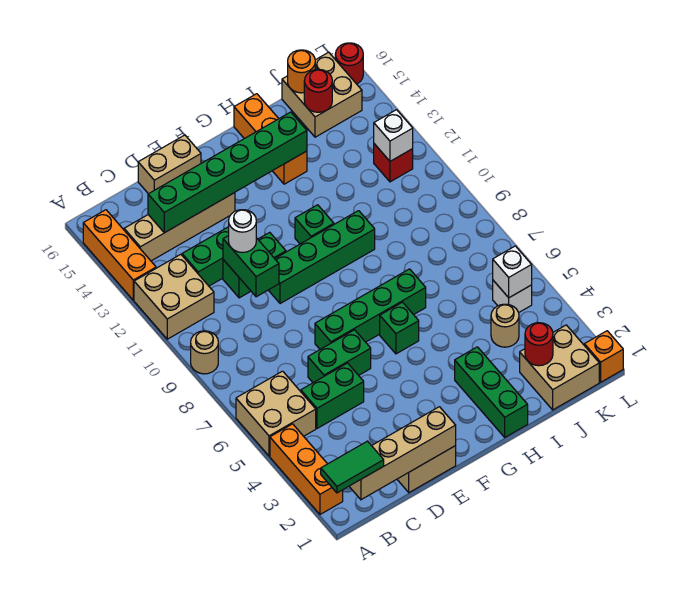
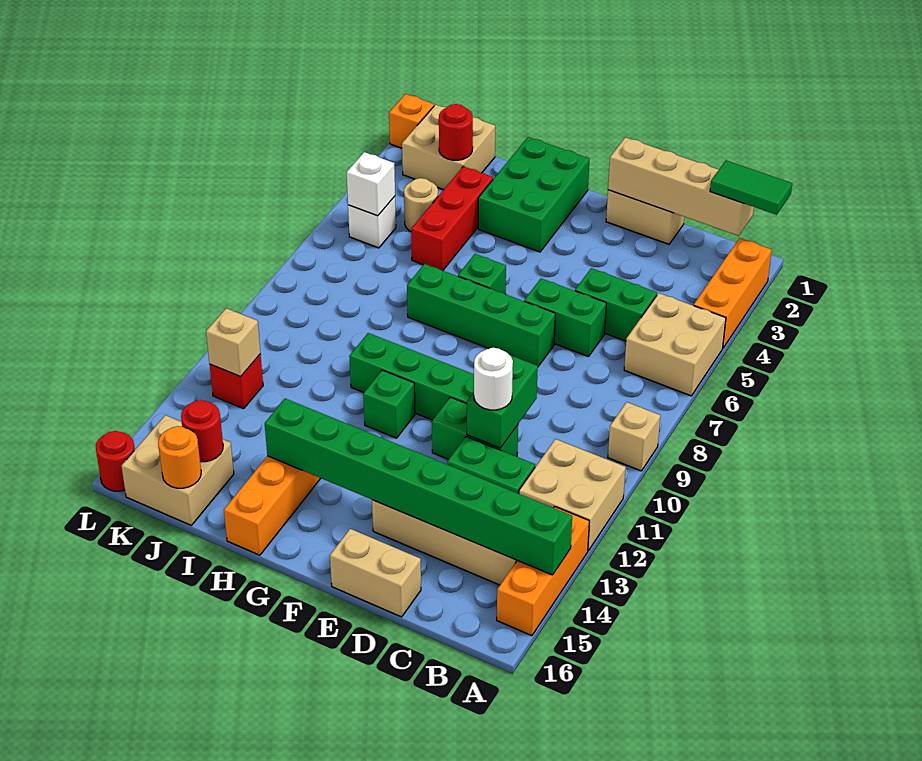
tan round brick A9 level 1 -> tan brick A9 level 1
green brick C14:H14 level 2 -> green brick A14:H14 level 2
green brick H1:H3 level 1 -> green brick G1:H3 level 1
none -> red brick I3:I5 level 1
white brick K12 level 2 -> tan brick K12 level 2

